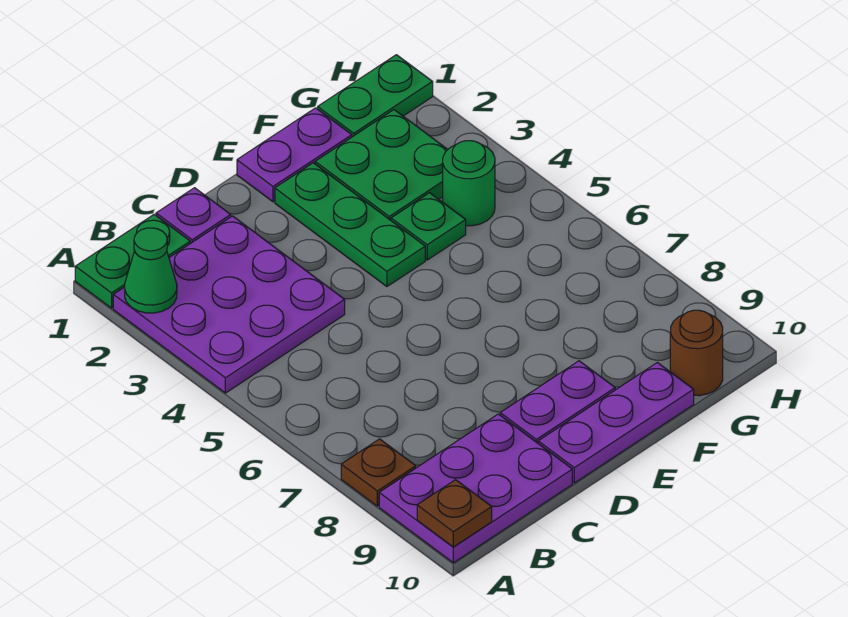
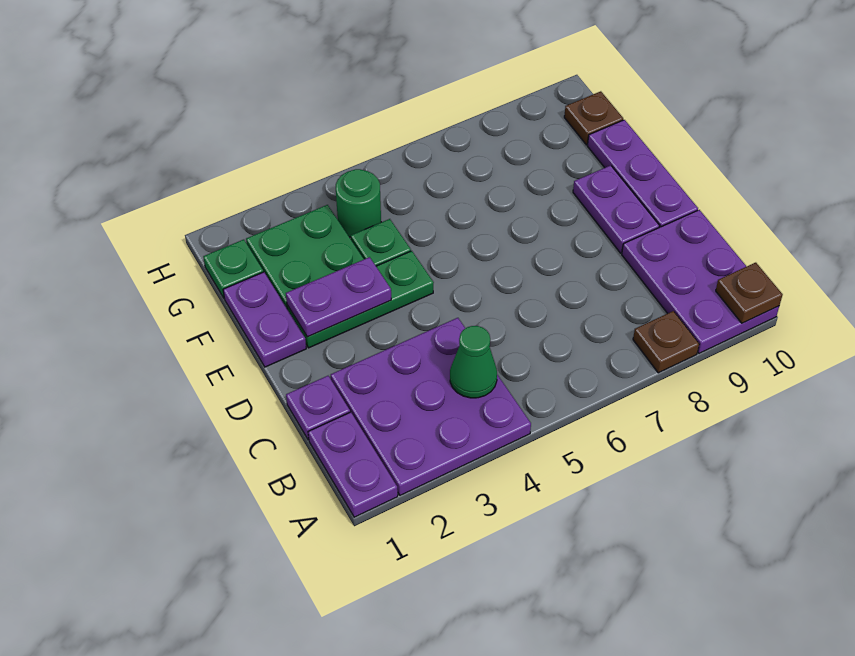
green plate A1:B1 level 1 -> purple plate A1:B1 level 1
green cone A2 level 2 -> green cone B4 level 2
none -> purple plate E2:E3 level 2
green plate G1:H1 level 1 -> green plate G1 level 1
brown round brick G10 level 1 -> brown plate G10 level 1

